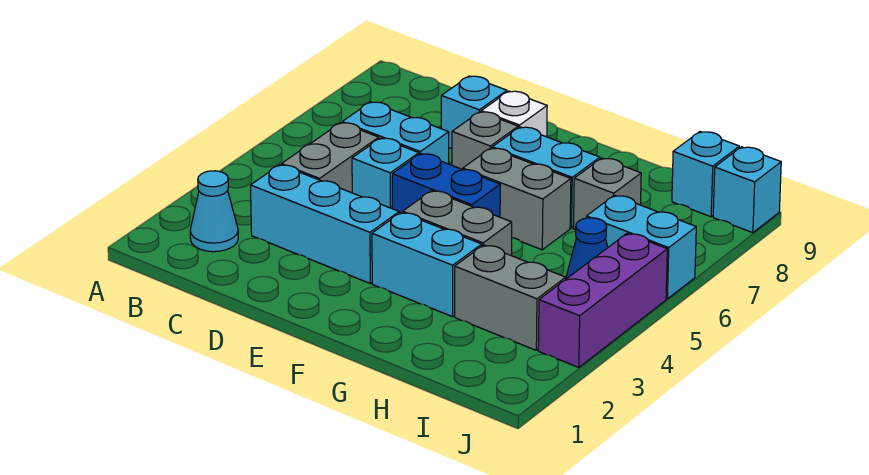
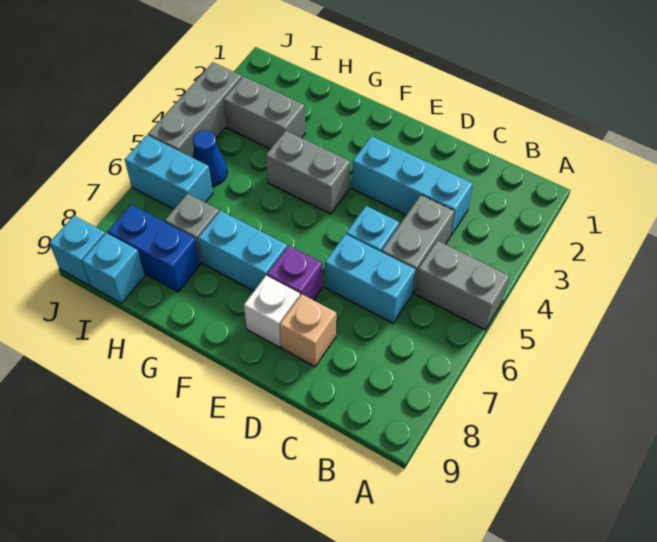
cyan cone B2 level 1 -> none
cyan brick D8 level 1 -> tan brick D8 level 1
blue brick E5:F5 level 1 -> blue brick H8:I8 level 1
grey brick E7 level 1 -> purple brick E7 level 1
cyan brick F3:G3 level 1 -> none
grey brick F6:G6 level 1 -> grey brick A5:B5 level 1
purple brick J3:J5 level 1 -> grey brick J3:J5 level 1

